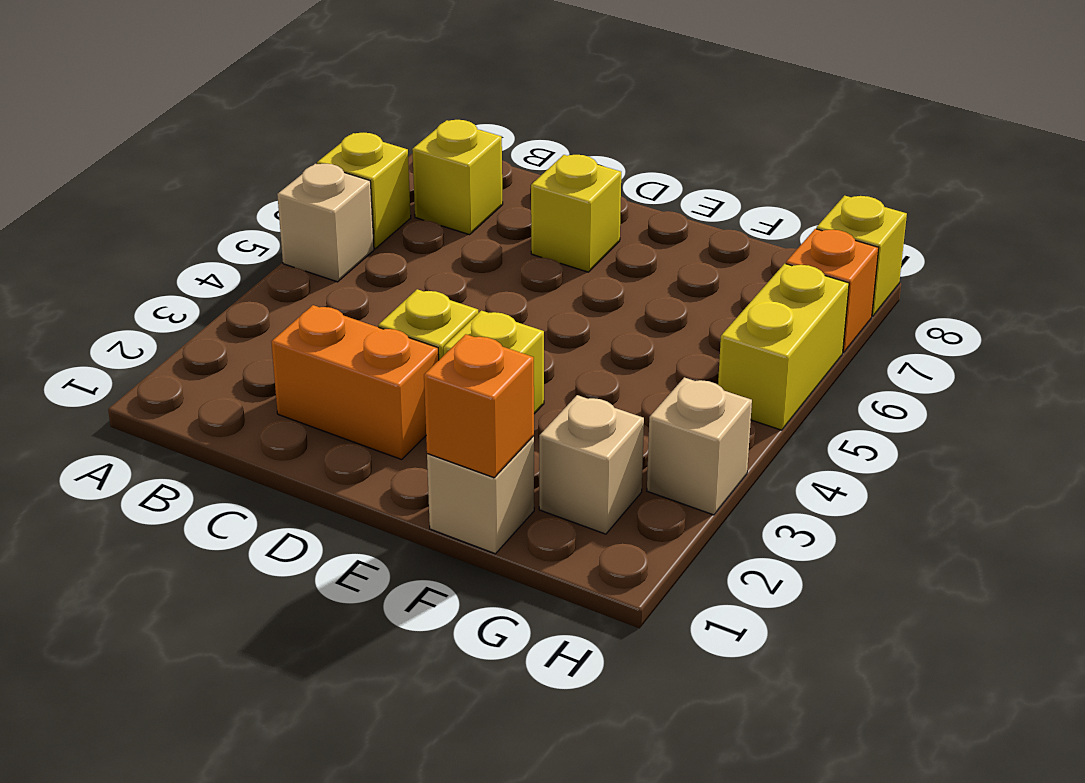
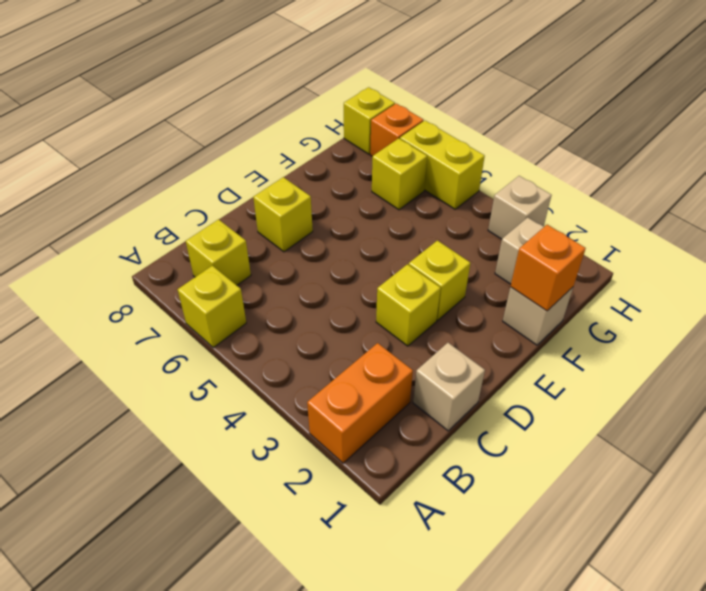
tan brick A5 level 1 -> tan brick C1 level 1
orange brick C2:D2 level 1 -> orange brick A2:B2 level 1
none -> yellow brick G6 level 1

